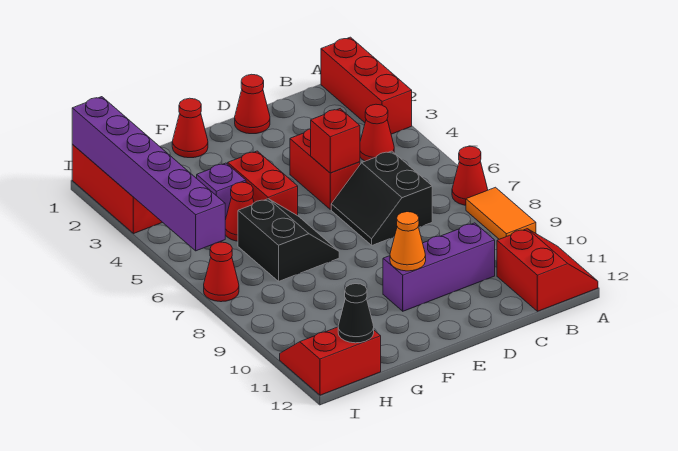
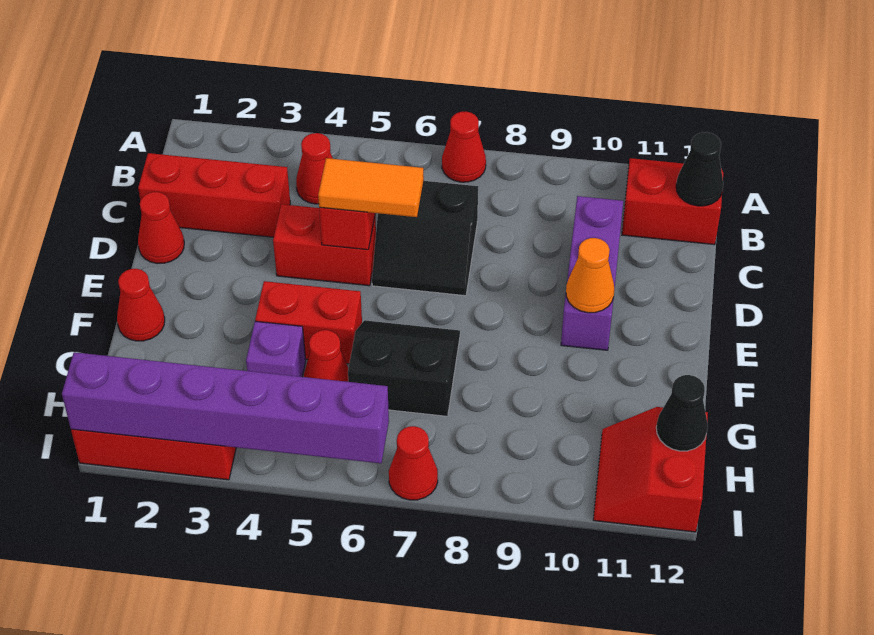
red brick A1:A3 level 1 -> red brick C1:C3 level 1
orange tile A8:A9 level 1 -> orange tile D5:D6 level 3
none -> black cone B12 level 2

